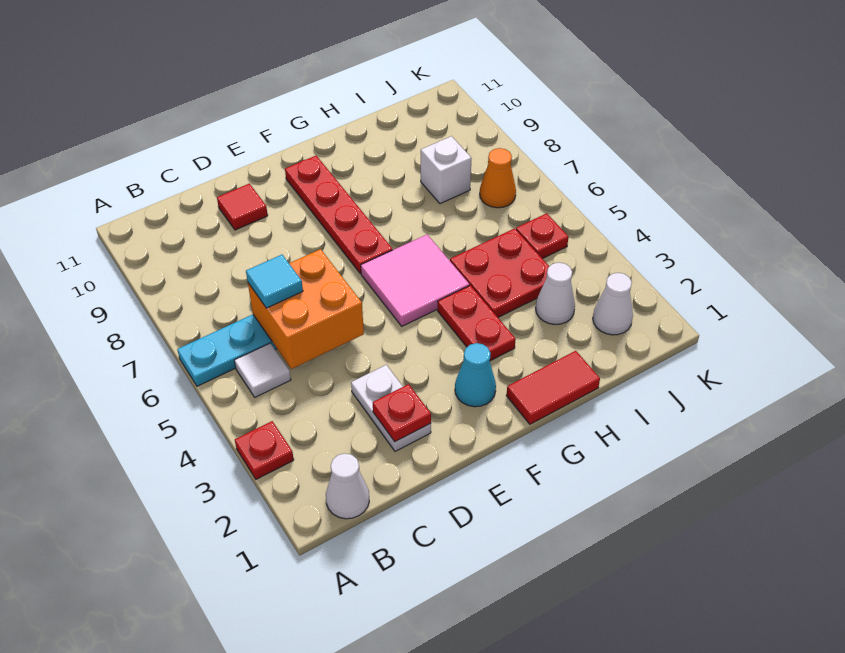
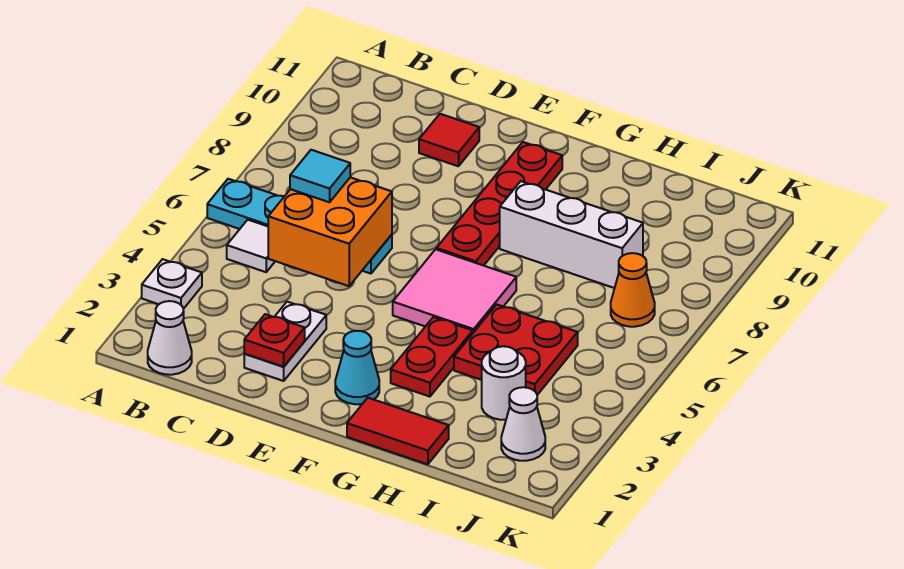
red plate A3 level 1 -> white plate A3 level 1
white cone I3 level 1 -> white round brick I3 level 1
white brick I8 level 1 -> white brick G8:I8 level 1
red plate J5 level 1 -> none

